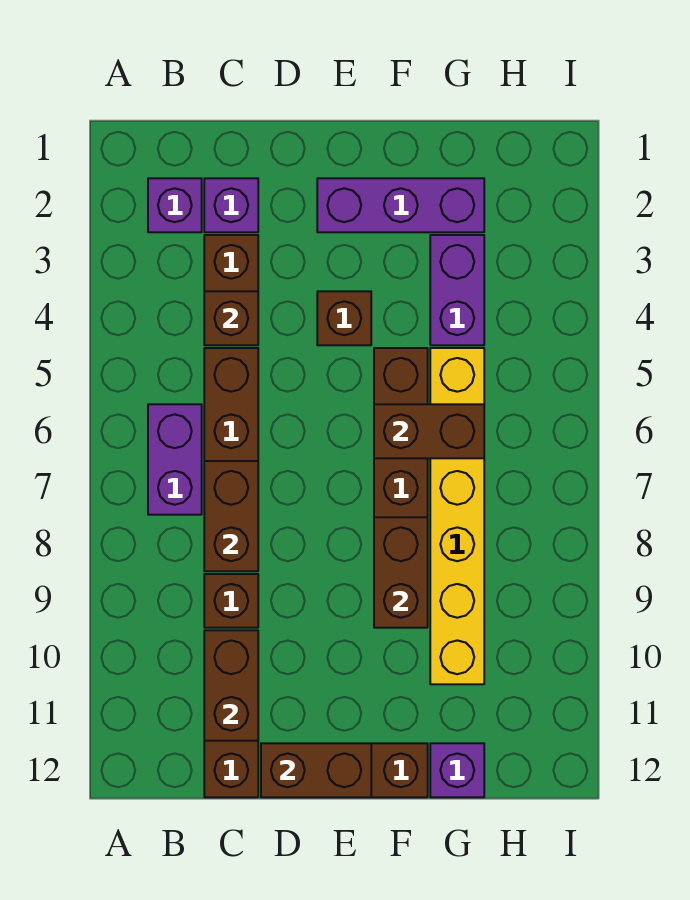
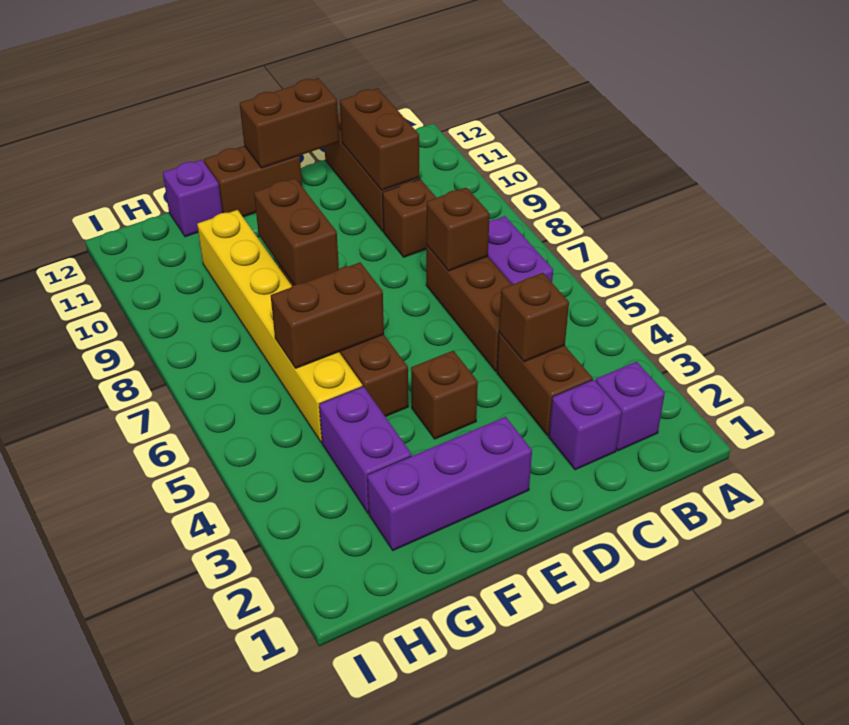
brown brick C7:C8 level 2 -> brown brick C7 level 2

